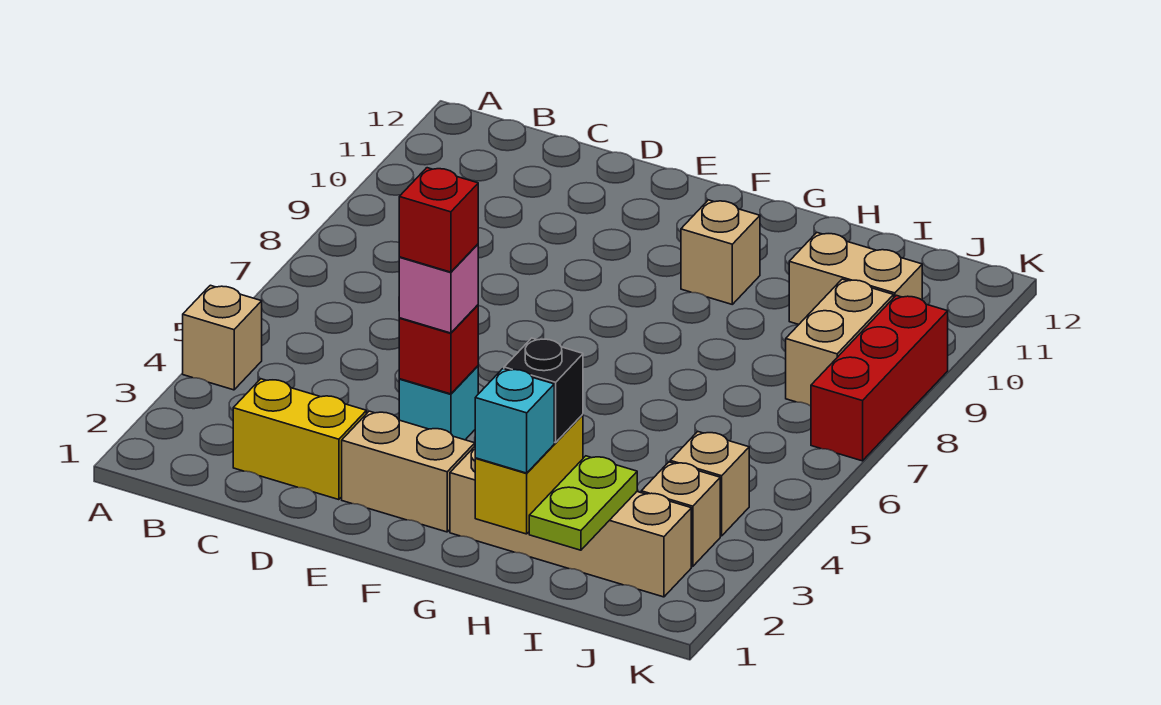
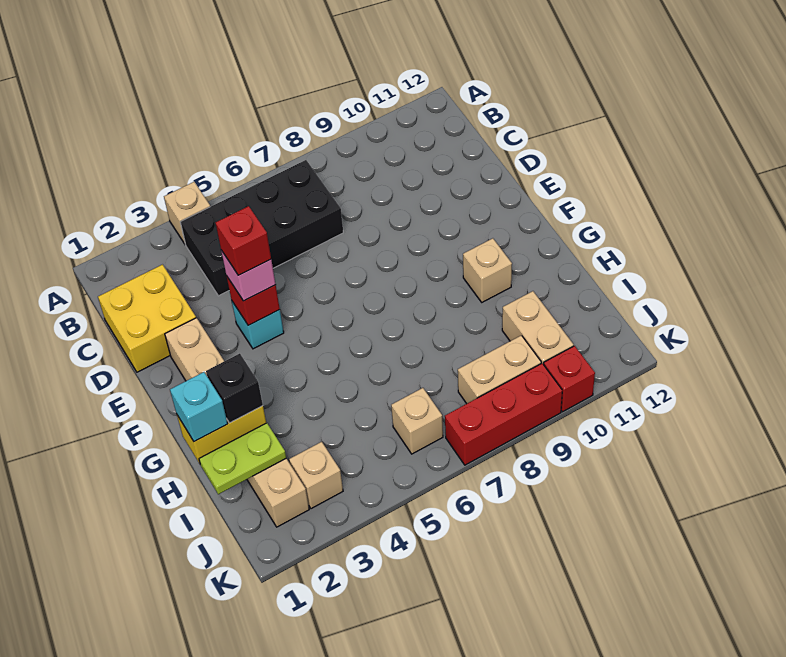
none -> black brick B4:C7 level 1
yellow brick C2:D2 level 1 -> yellow brick C1:D2 level 1
tan brick J4 level 1 -> tan brick J6 level 1
none -> red brick K10 level 1

